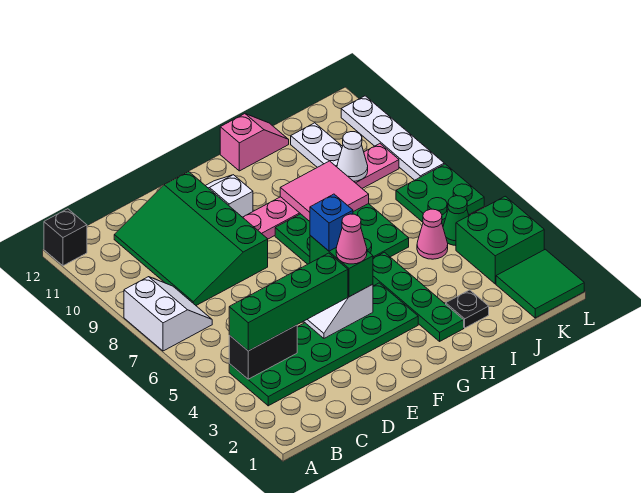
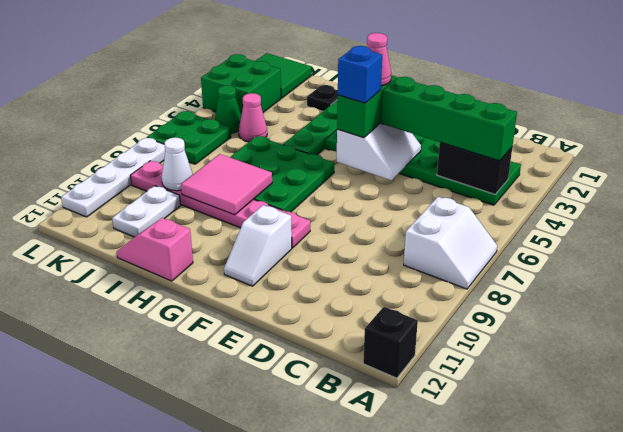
white slope A7:B8 level 1 top A -> white slope A7:B8 level 1 top B
green slope C8:E11 level 1 top E -> none

